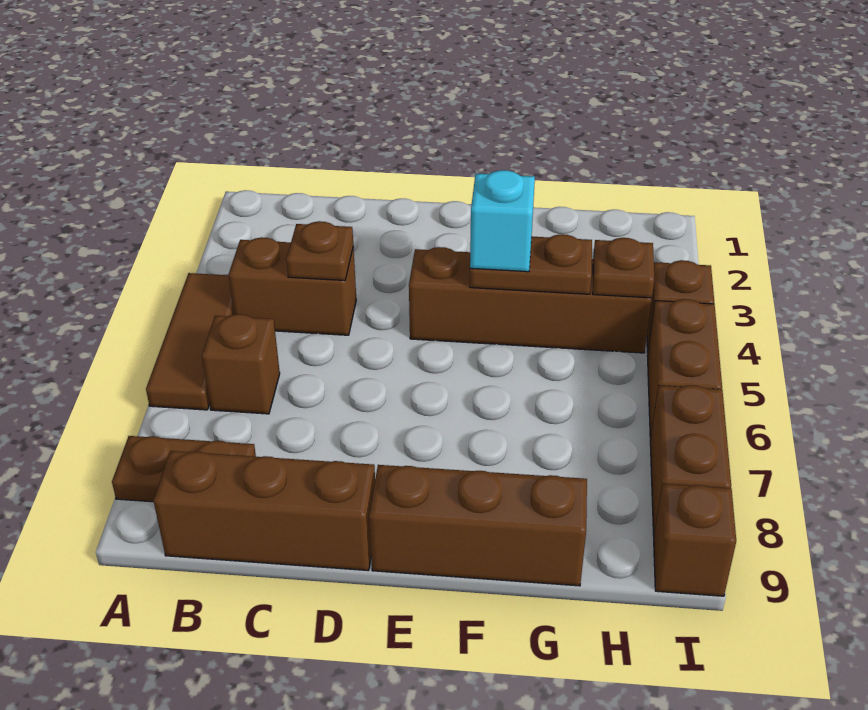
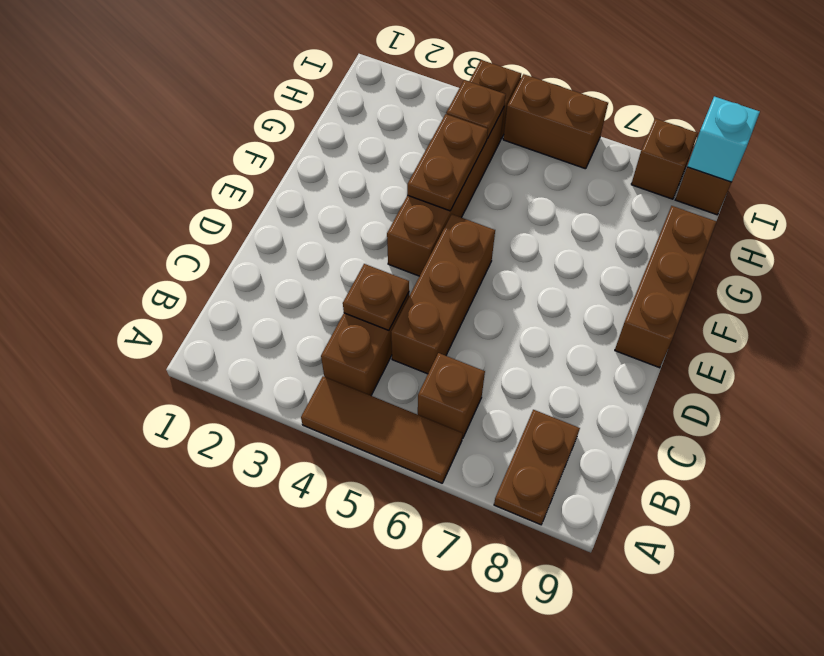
brown brick B9:D9 level 1 -> brown brick C5:E5 level 1
cyan brick F4 level 3 -> cyan brick I9 level 2
brown brick I7:I8 level 1 -> brown brick I8 level 1

